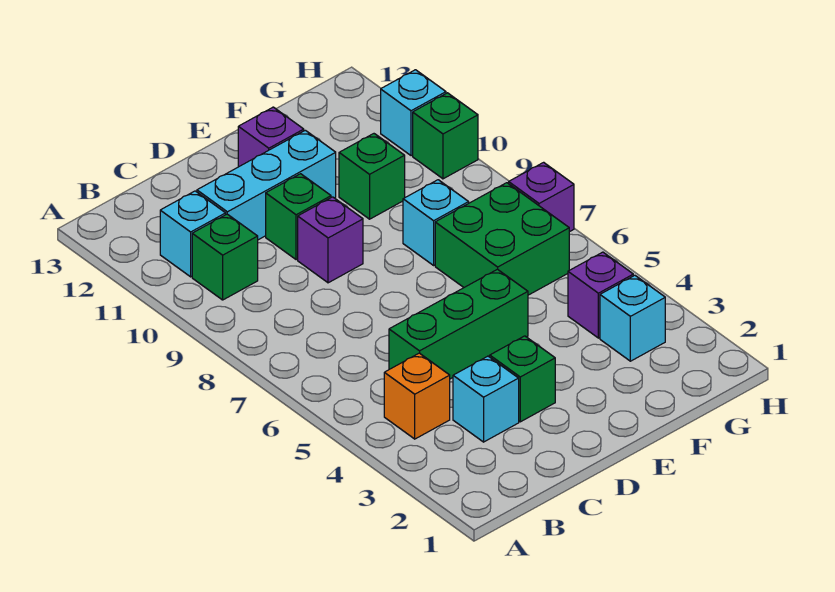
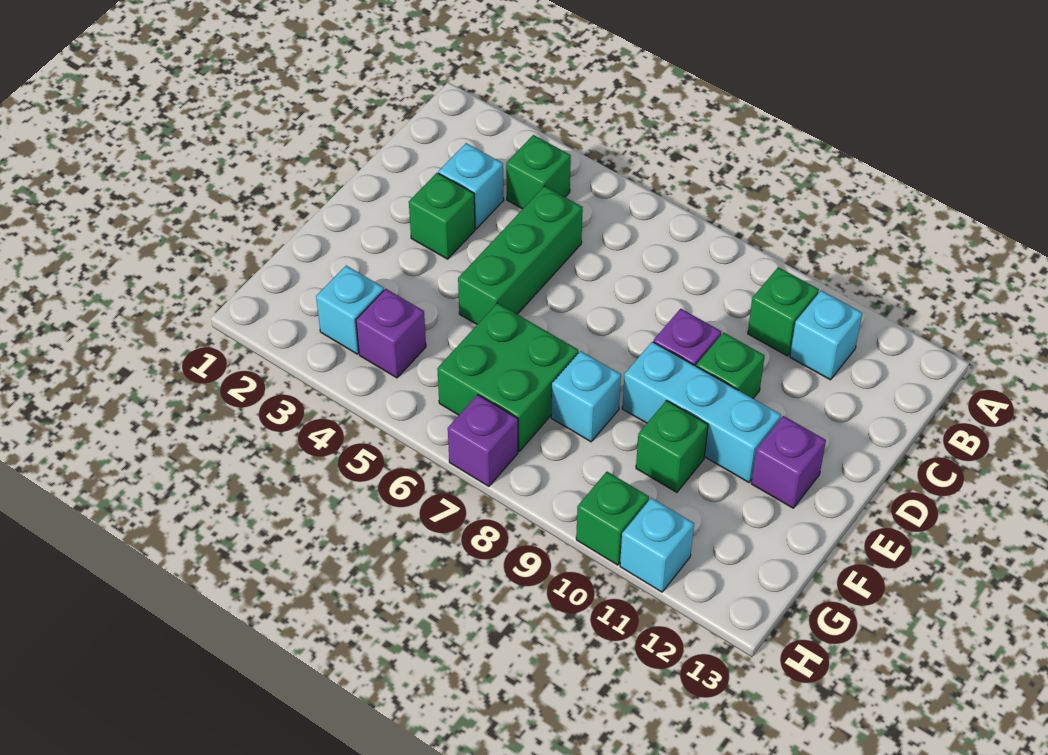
orange brick B4 level 1 -> green brick B4 level 1
cyan brick C11:E11 level 1 -> cyan brick E9:E11 level 1

